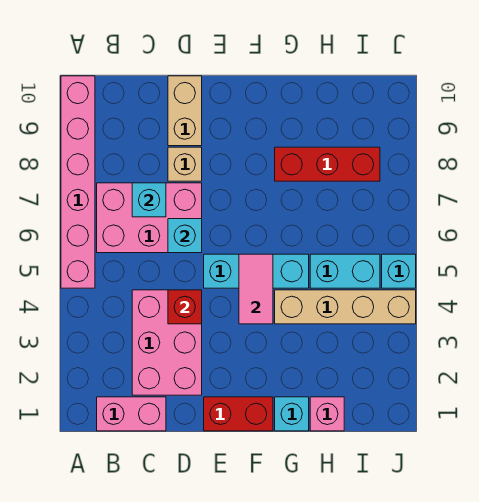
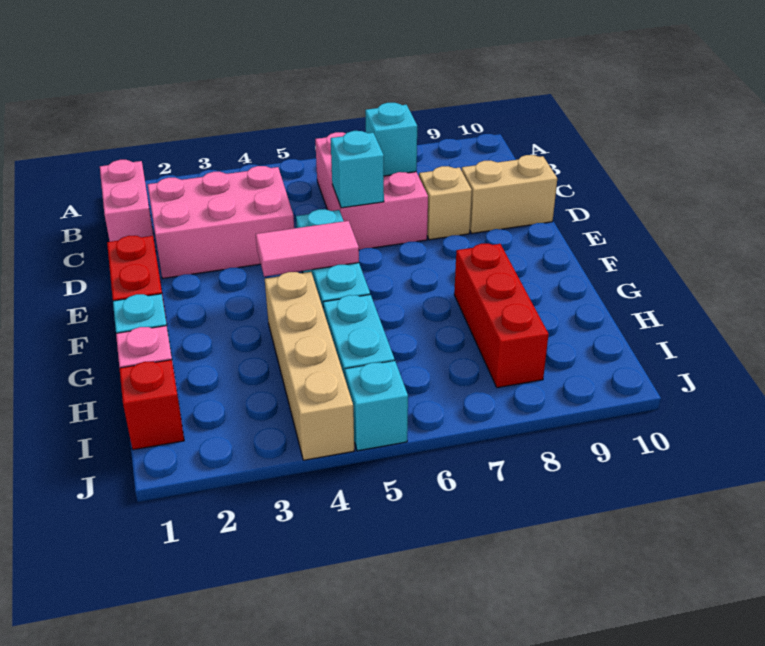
pink brick A5:A10 level 1 -> none
red brick D4 level 2 -> red brick I1 level 1

